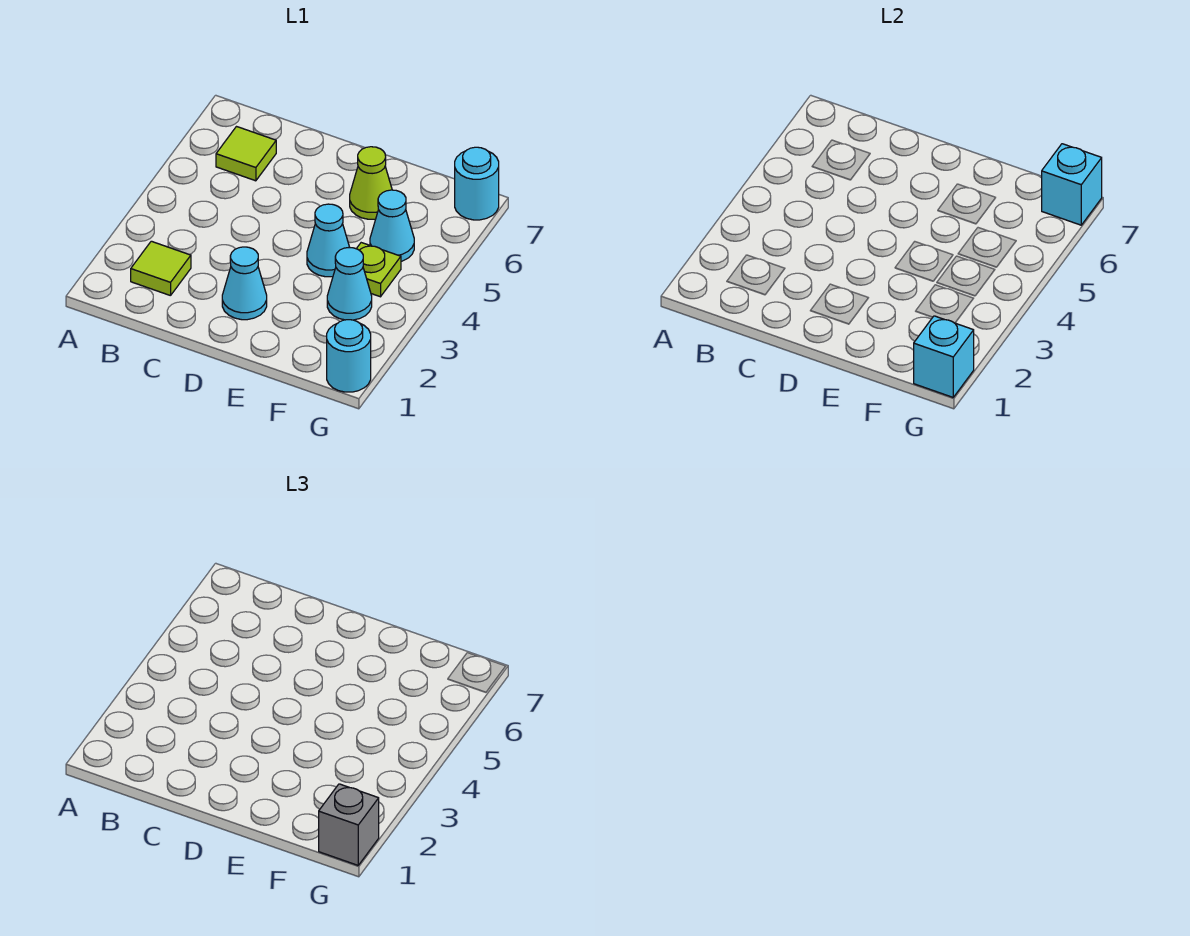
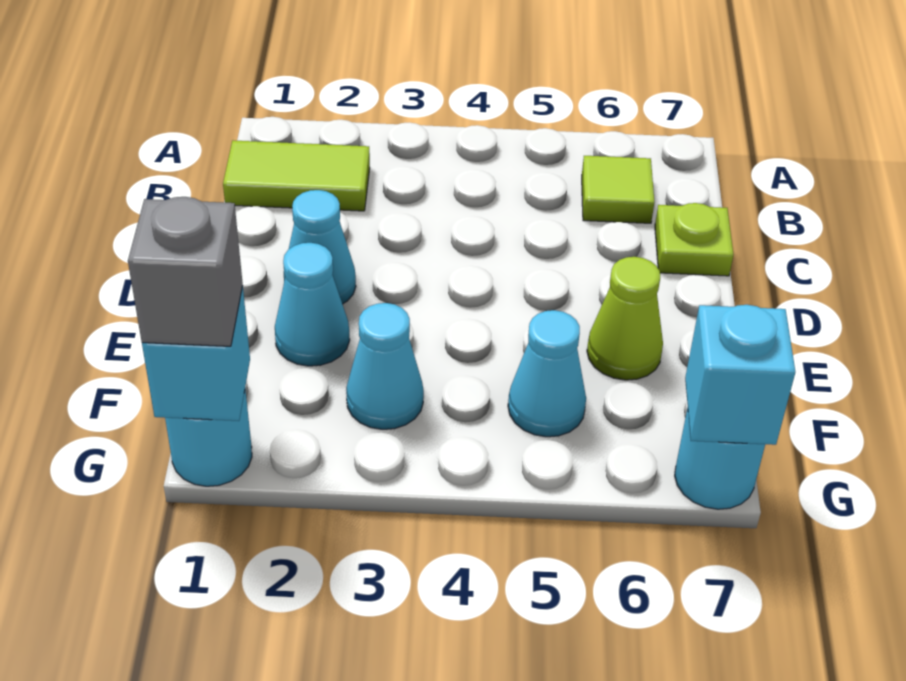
lime tile B2 level 1 -> lime tile B1:B2 level 1
cyan cone E4 level 1 -> cyan cone E2 level 1
lime plate F4 level 1 -> lime plate C7 level 1

